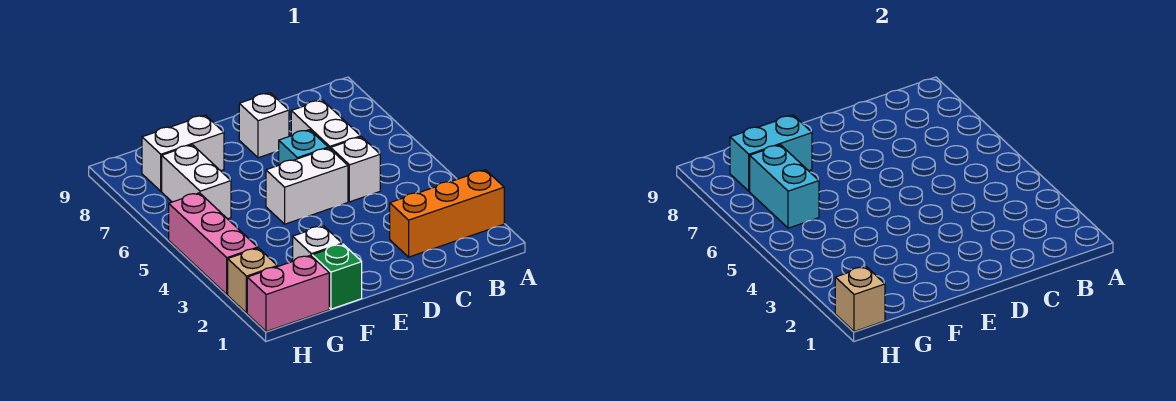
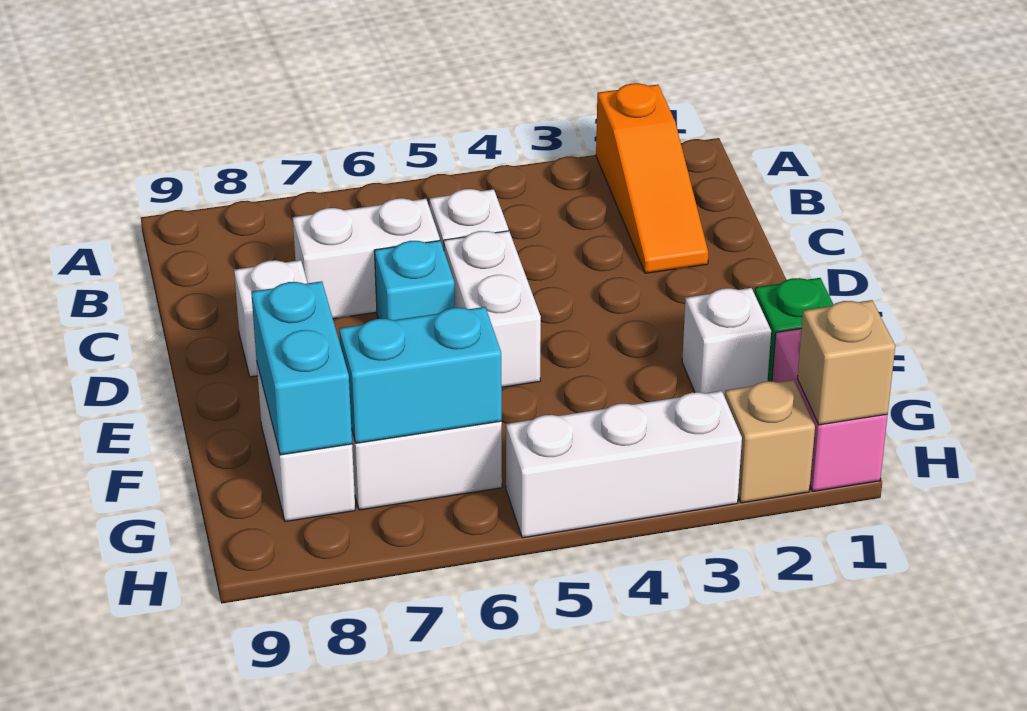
orange brick A2:C2 level 1 -> orange slope A2:C2 level 1 top A
pink brick H3:H5 level 1 -> white brick H3:H5 level 1

